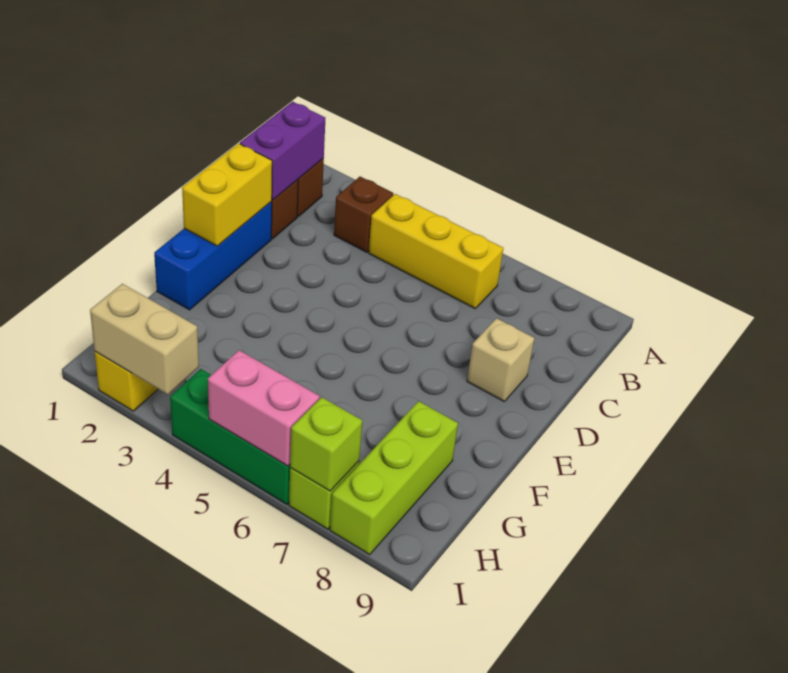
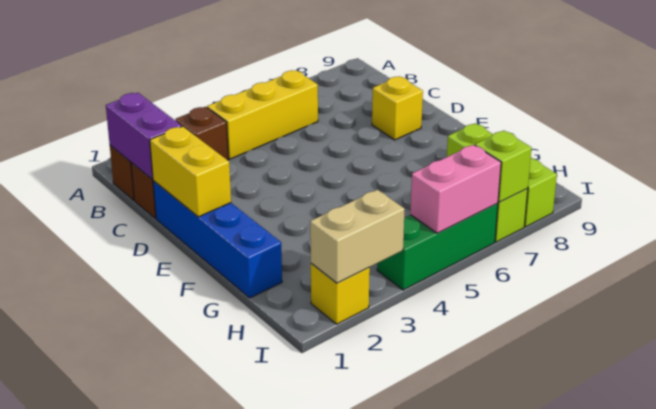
blue brick D1:F1 level 1 -> blue brick D1:G1 level 1
tan brick D8 level 1 -> yellow brick D8 level 1

